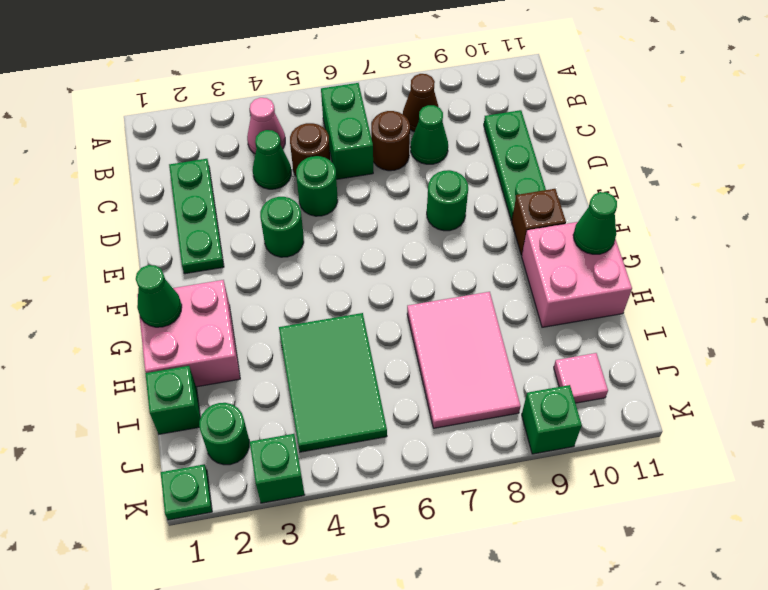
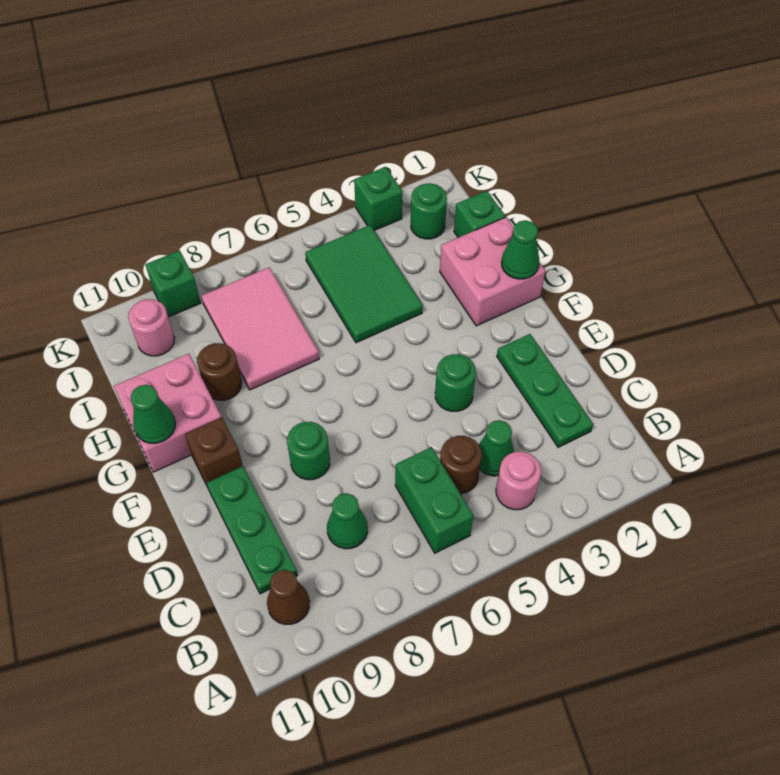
pink cone B4 level 1 -> pink round brick B4 level 1
brown cone B8 level 1 -> brown cone B10 level 1
brown round brick C7 level 1 -> brown round brick H9 level 1
green round brick D5 level 1 -> none
pink tile J10 level 1 -> pink round brick J10 level 1
green plate K1 level 1 -> none

